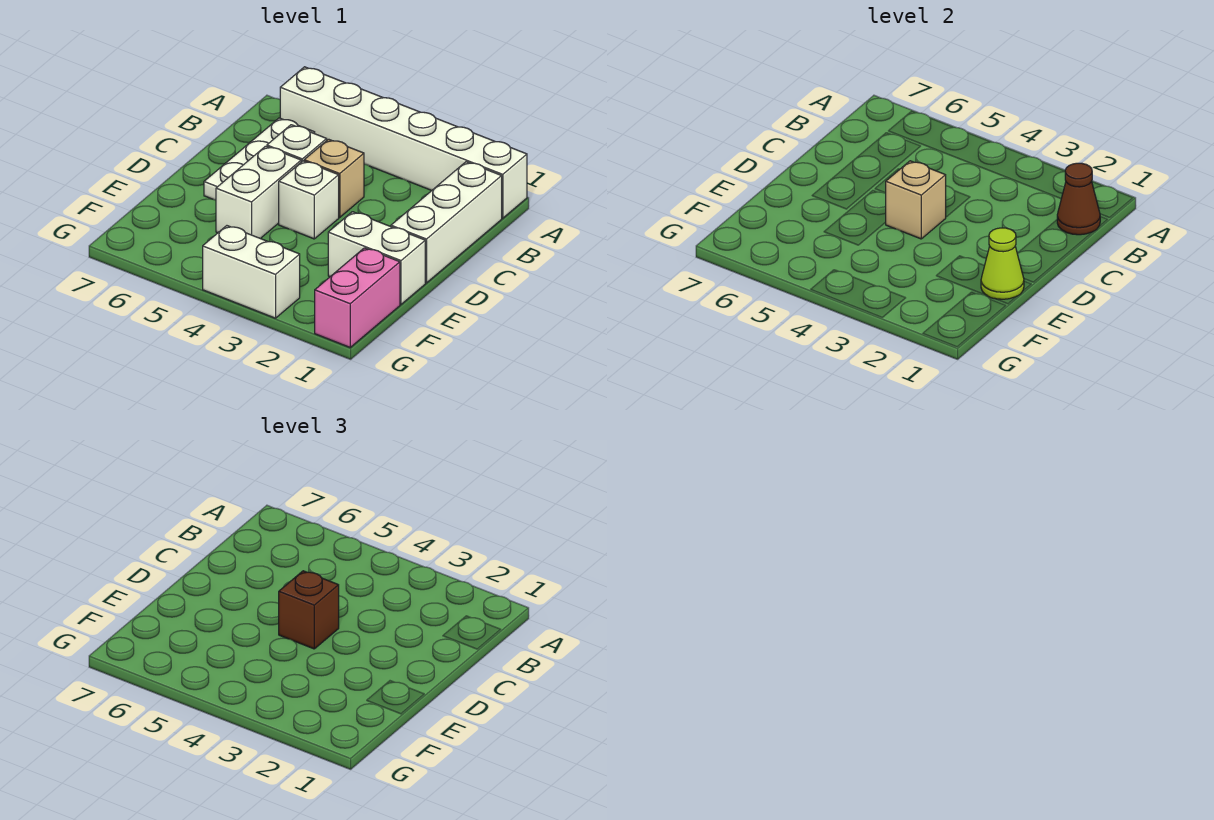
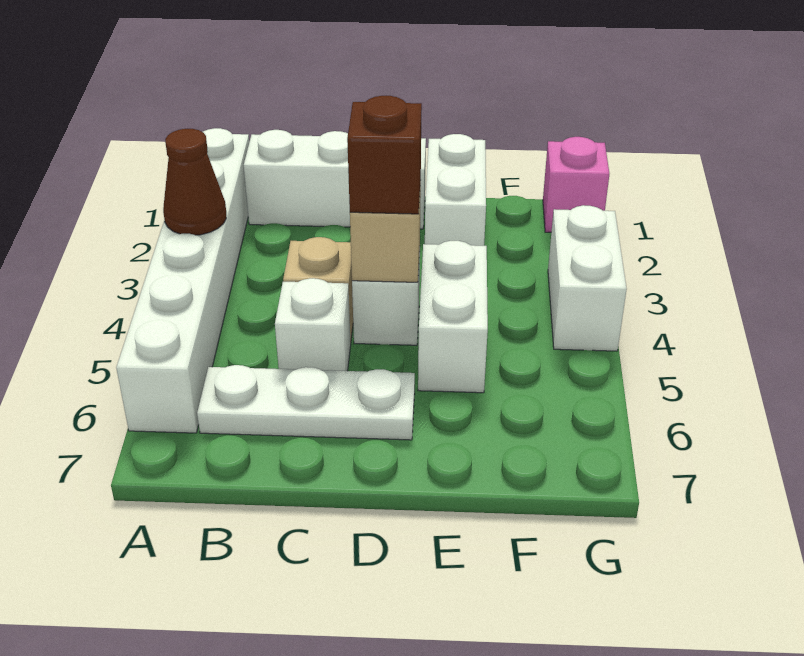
brown cone B1 level 2 -> brown cone A3 level 2
white brick D5:E5 level 1 -> white brick E4:E5 level 1
lime cone E1 level 2 -> none
pink brick F1:G1 level 1 -> pink brick G1 level 1

